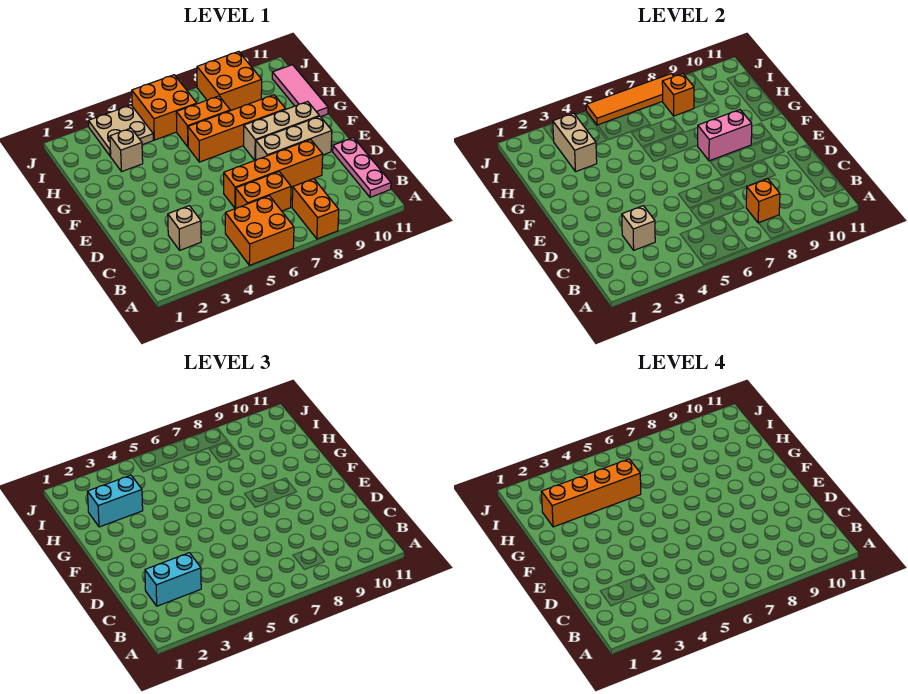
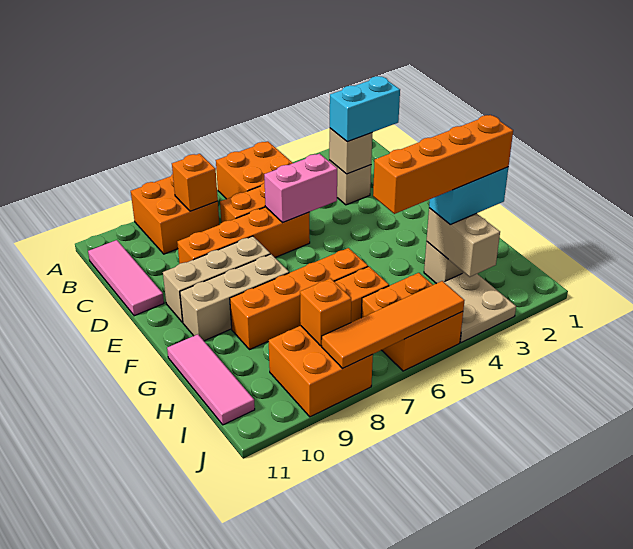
orange brick A8:B8 level 1 -> orange brick A8:B9 level 1
pink plate B11:D11 level 1 -> pink tile B11:D11 level 1
pink brick F8:F9 level 2 -> pink brick D5:D6 level 2

